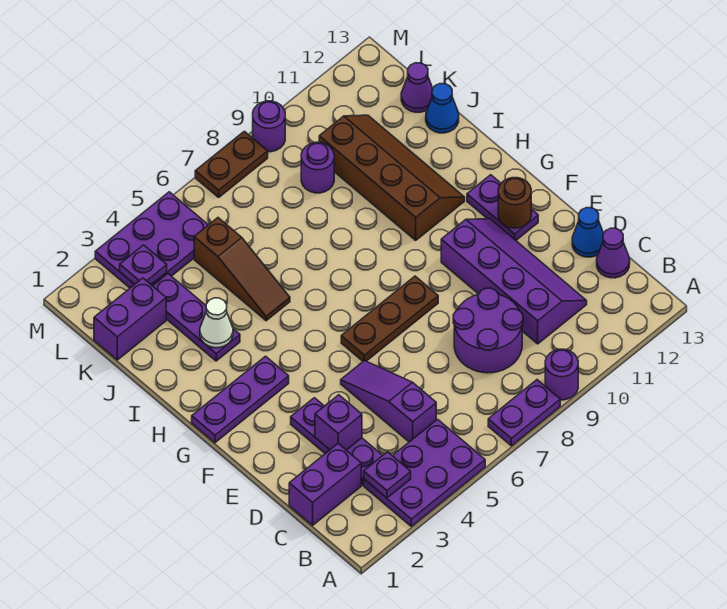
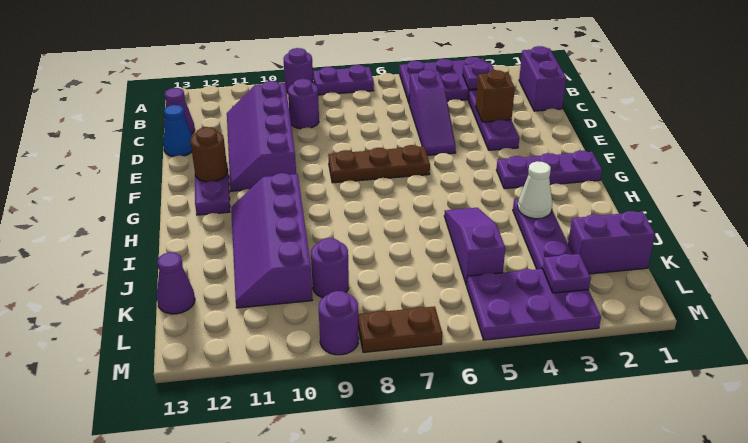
purple brick C1:C2 level 1 -> purple brick B1:C1 level 1
purple round brick C8:D9 level 1 -> purple round brick C9 level 1
purple brick D3 level 2 -> brown brick D3 level 2
brown slope H10:K11 level 1 top 10 -> purple slope H10:K11 level 1 top 10
brown slope I5:K5 level 1 top K -> purple slope I5:K5 level 1 top K
blue cone J13 level 1 -> none

